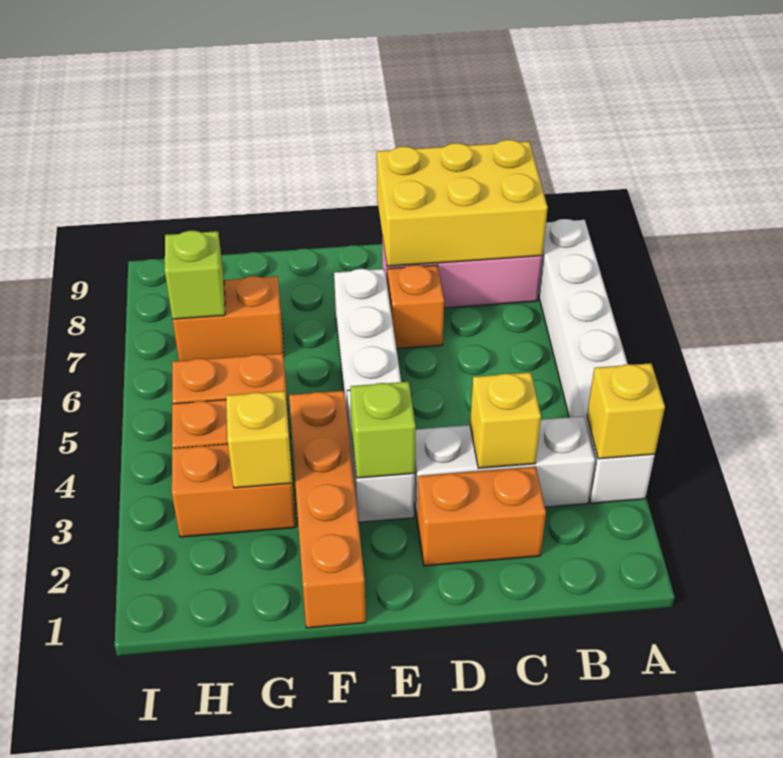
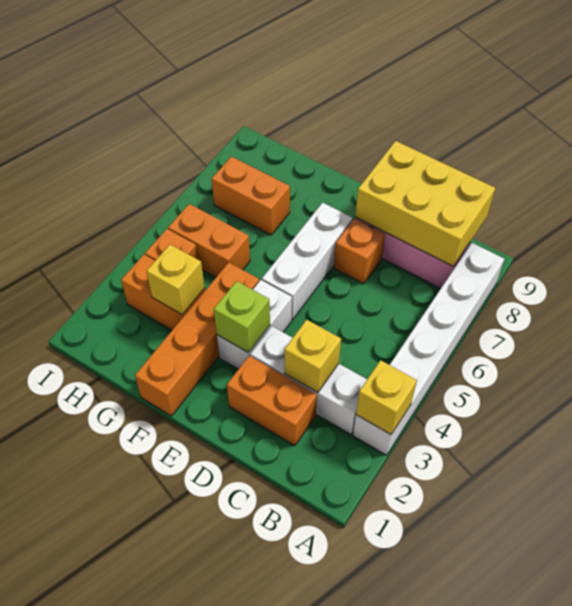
lime brick H7 level 2 -> none

